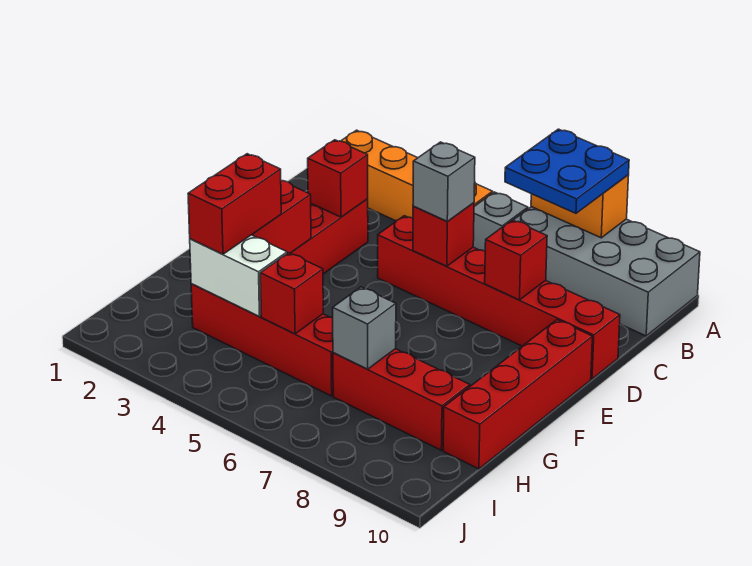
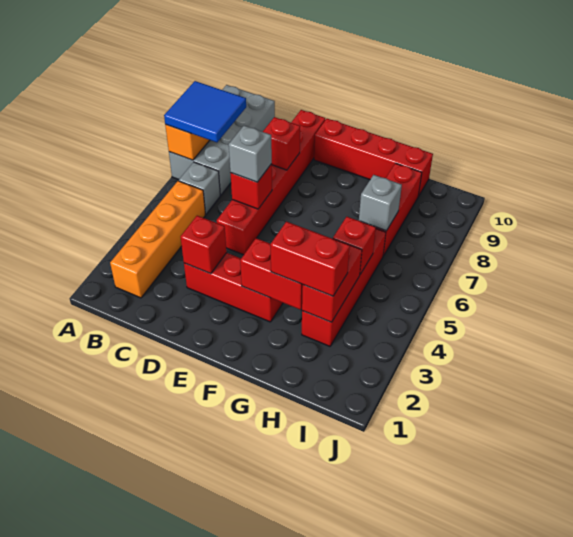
blue plate A7:B8 level 3 -> blue tile A7:B8 level 3
white brick H3:H4 level 2 -> red brick H3:H4 level 2

